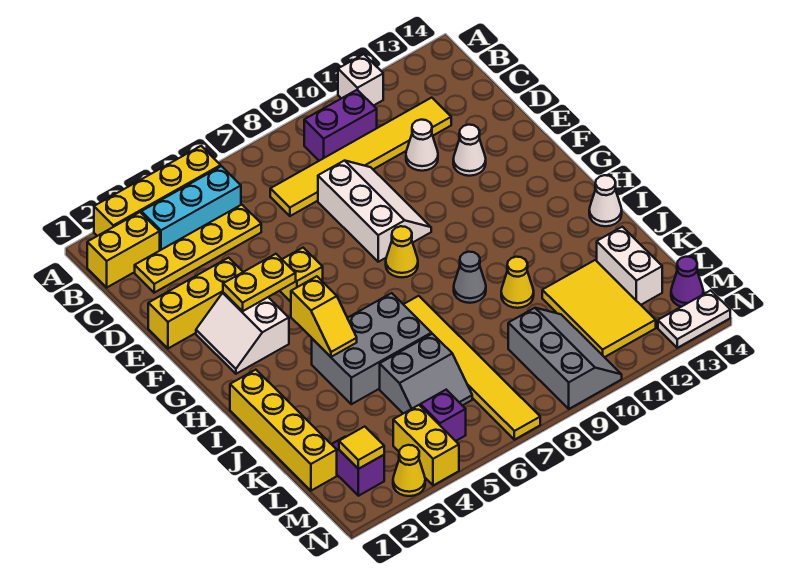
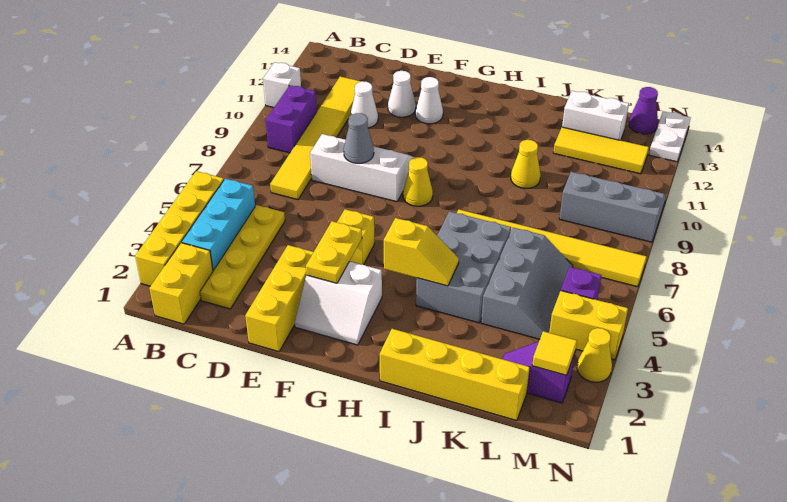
grey cone I9 level 1 -> grey cone E8 level 2
white cone I14 level 1 -> white cone F12 level 1
grey slope K5:L6 level 1 top K -> grey slope K4:L6 level 1 top K
yellow tile K11:M12 level 1 -> yellow tile K12:M12 level 1

